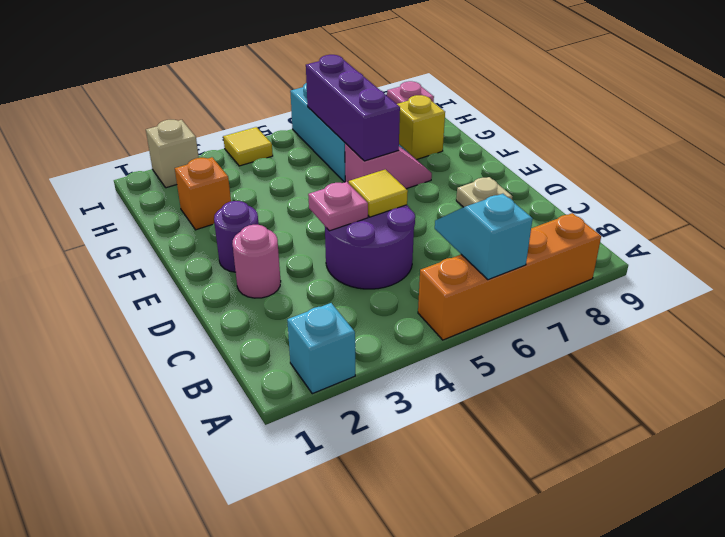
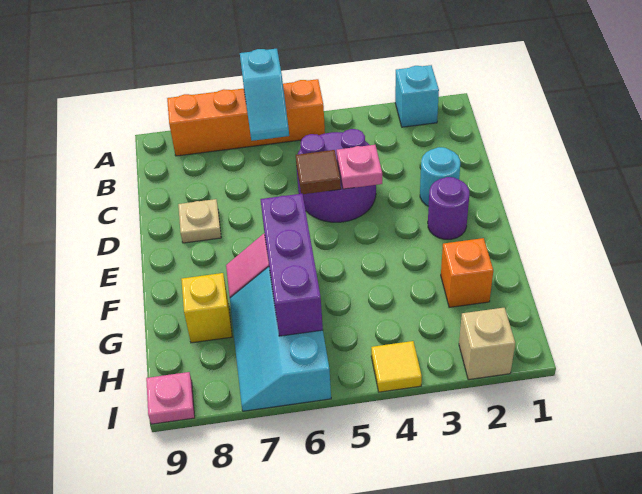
pink round brick D2 level 1 -> cyan round brick D2 level 1
yellow tile D5 level 2 -> brown tile D5 level 2

